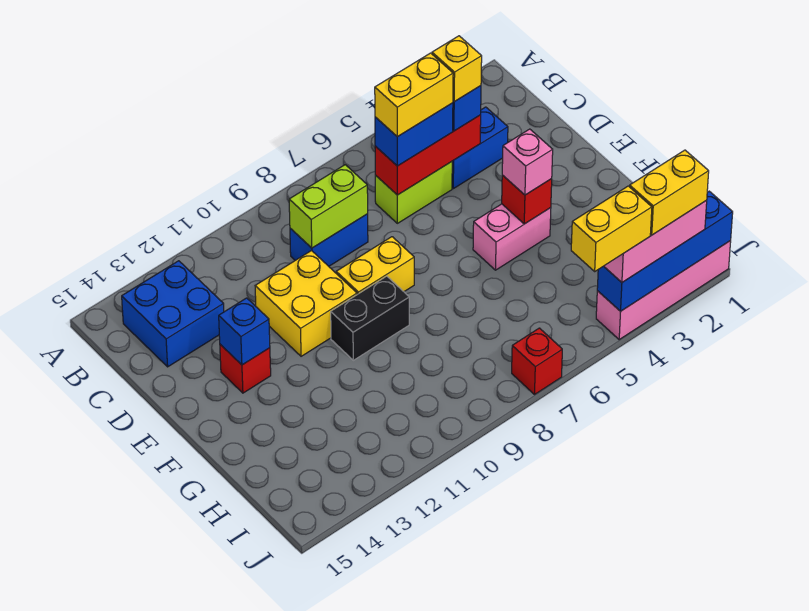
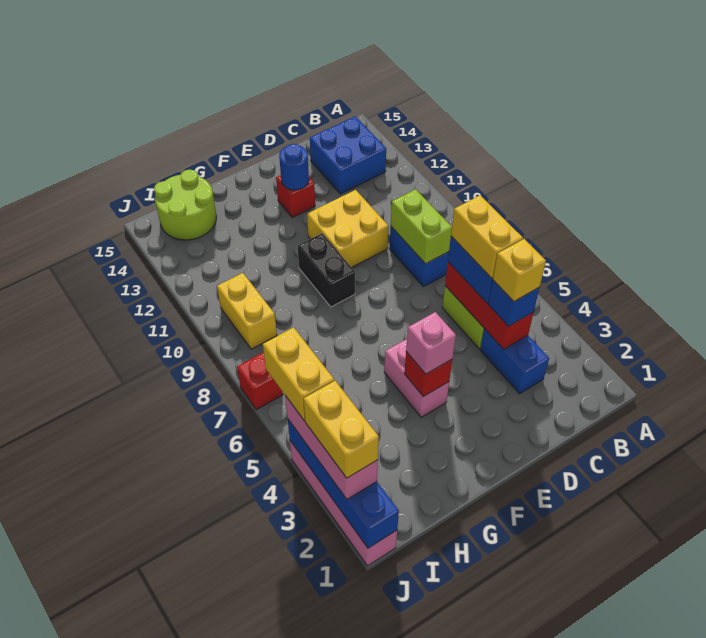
yellow brick E8:E9 level 1 -> yellow brick I9:I10 level 1
blue brick E13 level 2 -> blue round brick E13 level 2
none -> lime round brick H14:I15 level 1

